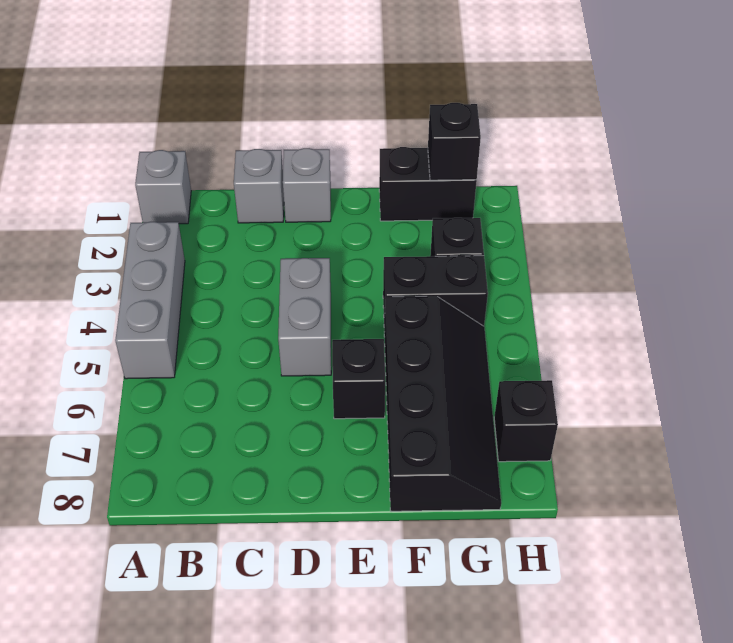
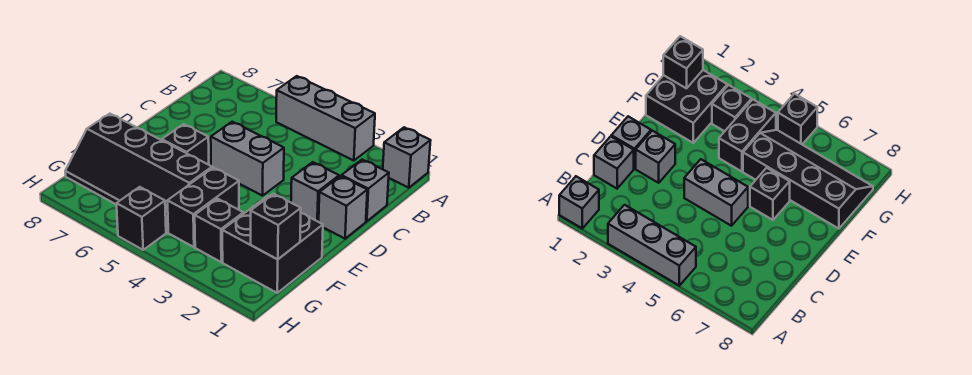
none -> grey brick D2 level 1
black brick F1:G1 level 1 -> black brick F1:G2 level 1
black brick H7 level 1 -> black brick H5 level 1

